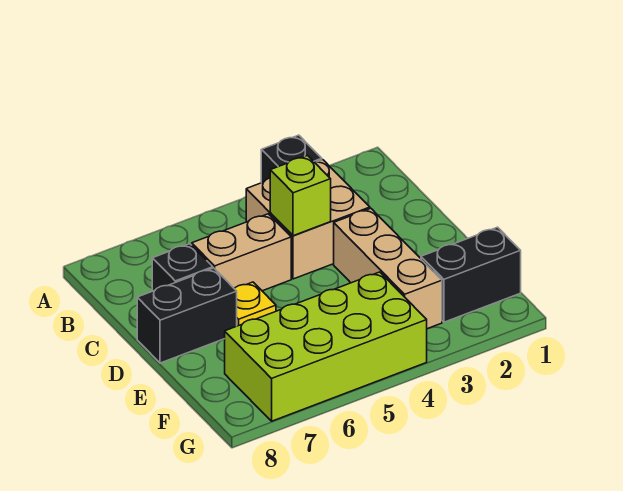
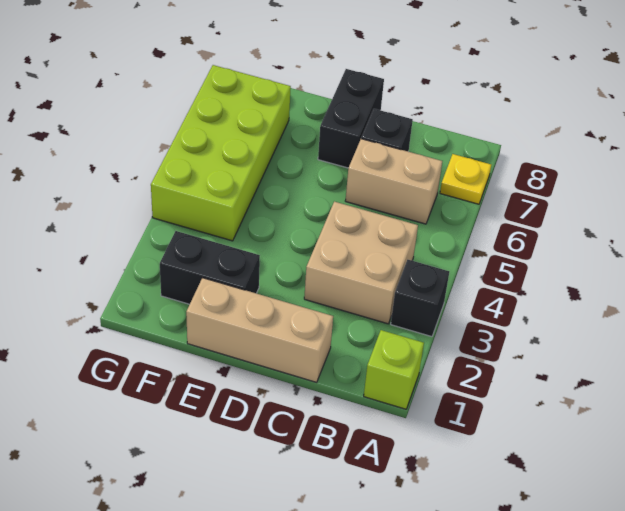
lime brick C4 level 2 -> lime brick A1 level 1
tan brick C5:C6 level 1 -> tan brick B6:C6 level 1
tan brick D3:F3 level 1 -> tan brick C1:E1 level 1
yellow plate D6 level 1 -> yellow plate A7 level 1
black brick F1:F2 level 1 -> black brick E2:F2 level 1

